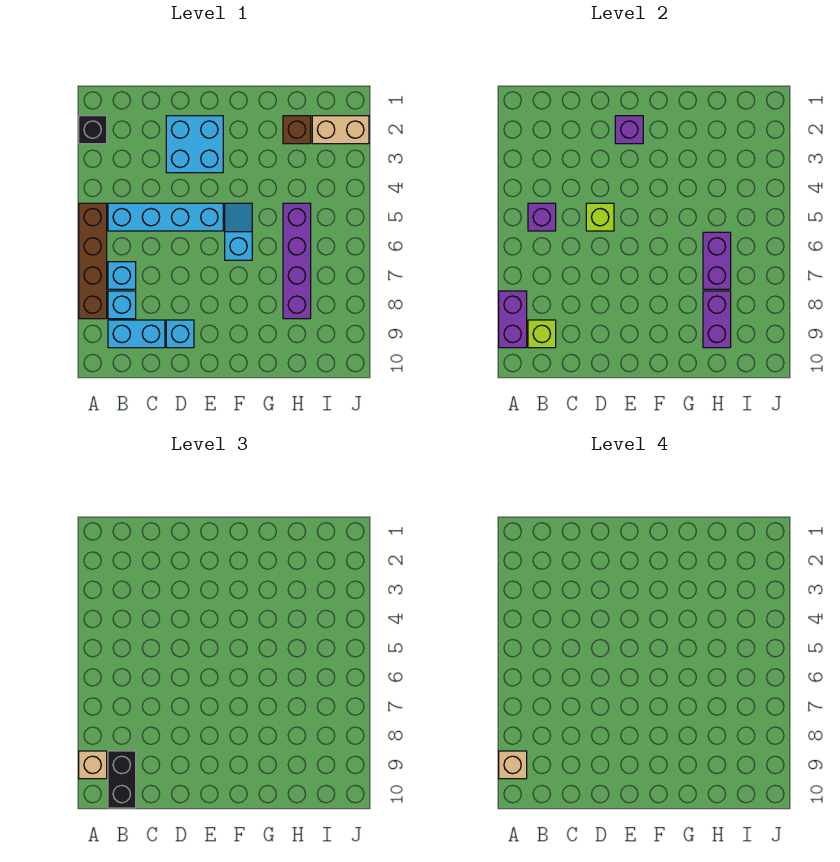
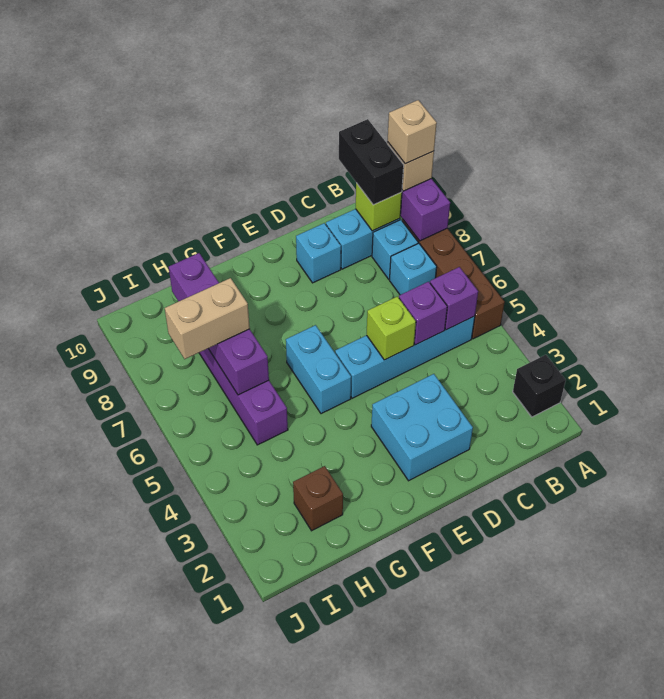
purple brick E2 level 2 -> purple brick C5 level 2
cyan slope F5:F6 level 1 top 6 -> cyan brick F5:F6 level 1
tan brick I2:J2 level 1 -> tan brick H7:I7 level 3

